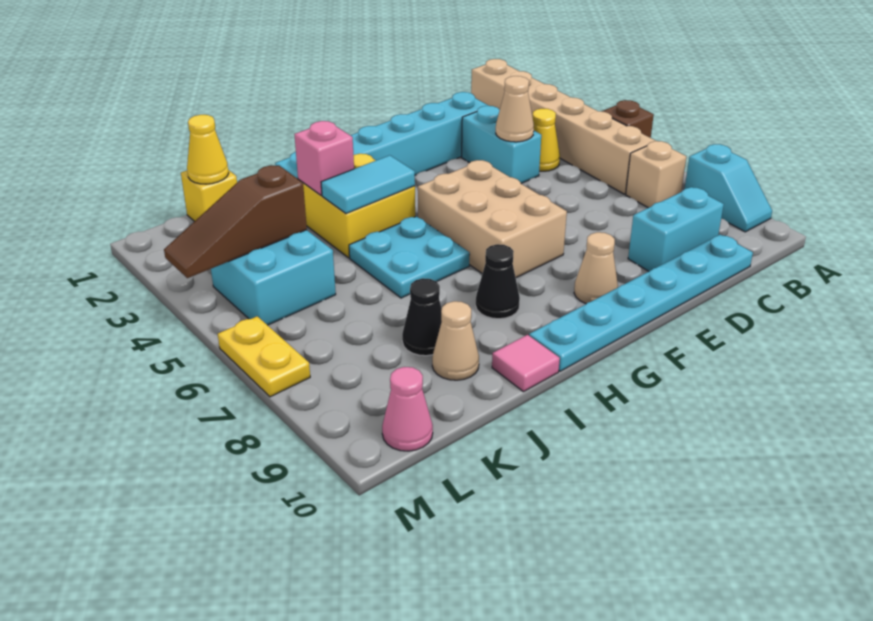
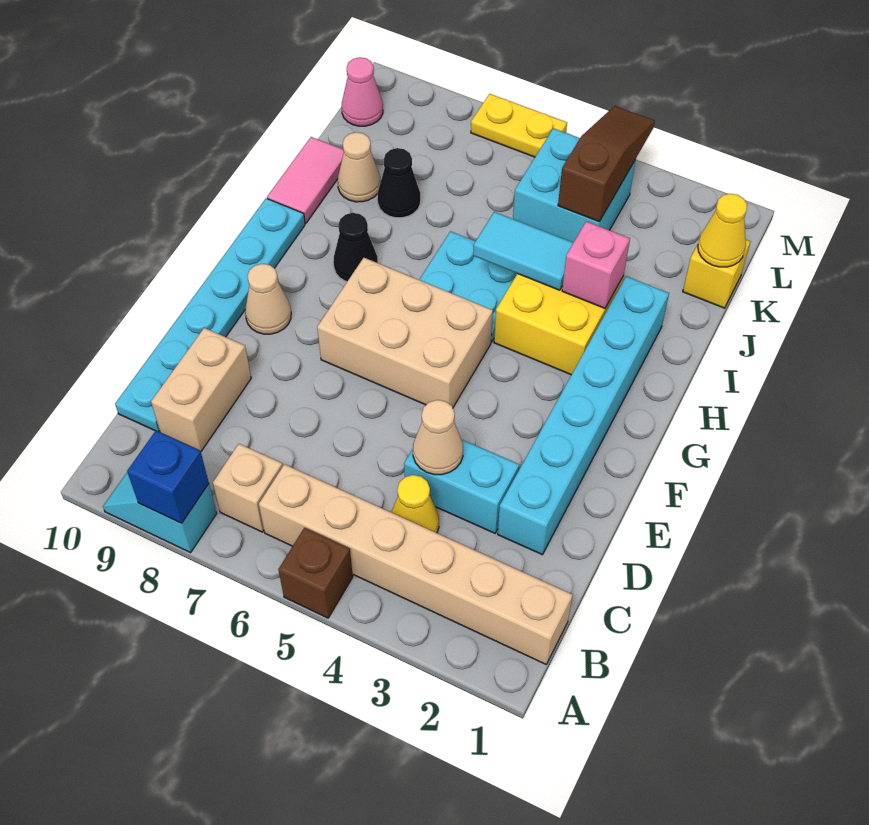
none -> blue brick A8 level 2
cyan brick C9:D9 level 1 -> tan brick C9:D9 level 1
cyan tile H4:I4 level 2 -> cyan tile I4:I5 level 2
pink tile I10 level 1 -> pink tile I10:J10 level 1

